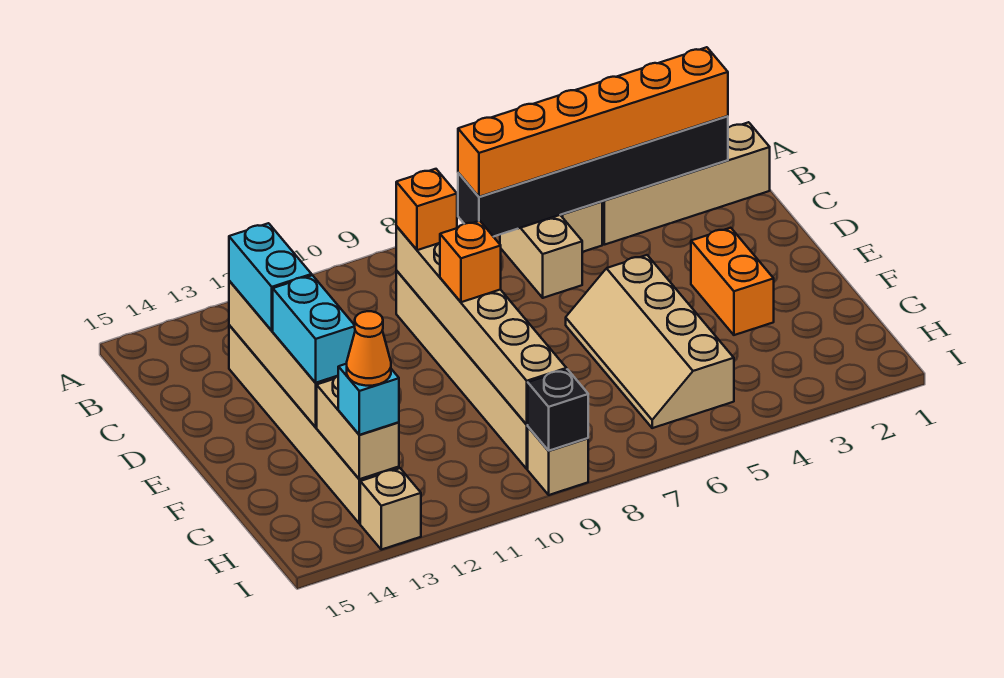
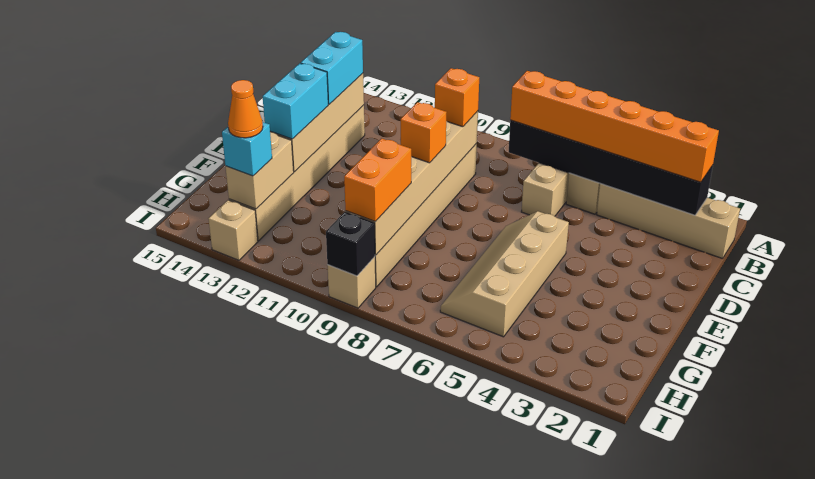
orange brick E3:F3 level 1 -> orange brick G9:H9 level 3

